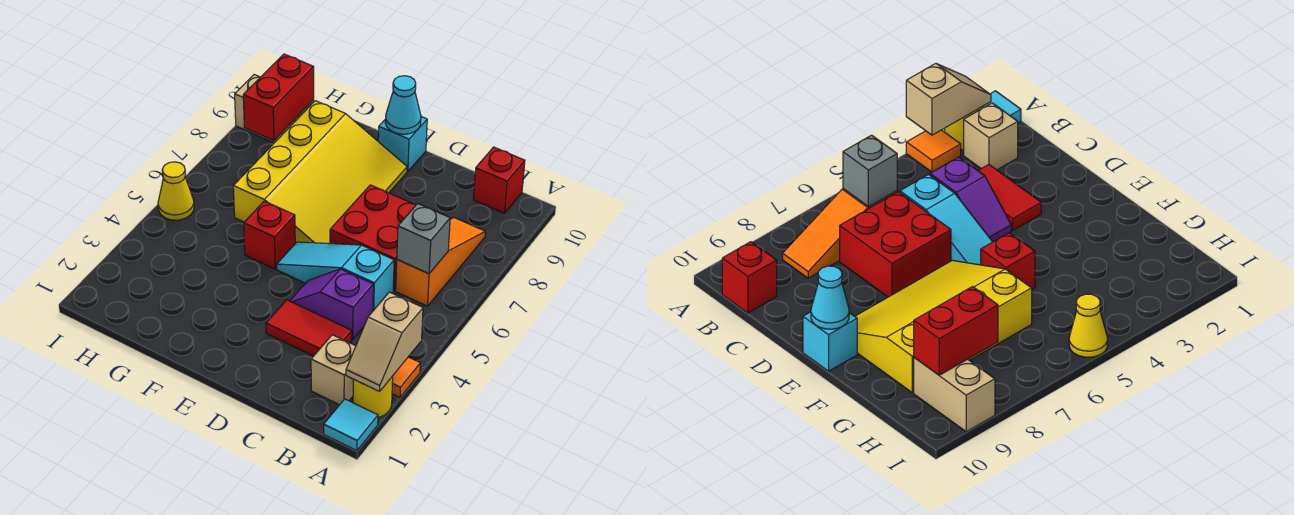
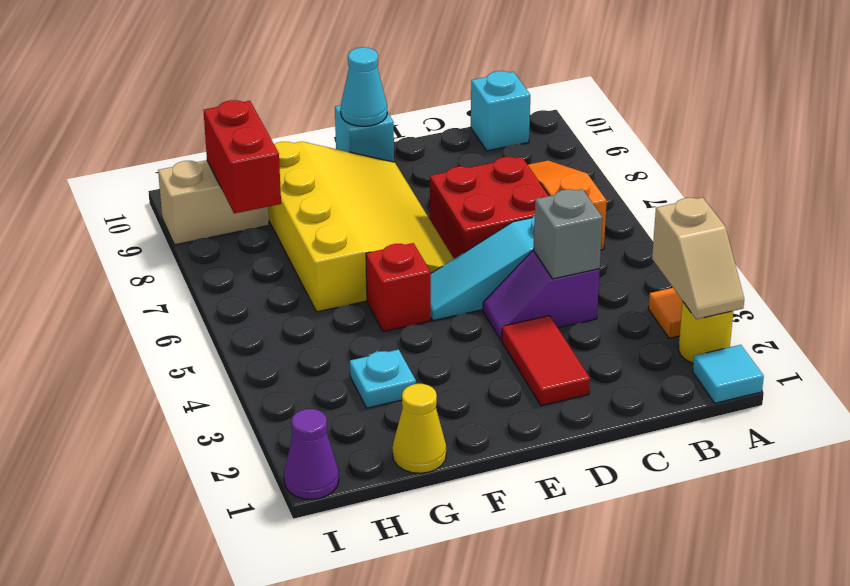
tan brick B2 level 1 -> none
grey brick B6 level 2 -> grey brick C4 level 2
red brick B10 level 1 -> cyan brick B10 level 1
red tile C3:D3 level 1 -> red tile D2:D3 level 1
none -> cyan plate G3 level 1
none -> purple cone I1 level 1
yellow cone I5 level 1 -> yellow cone G1 level 1

